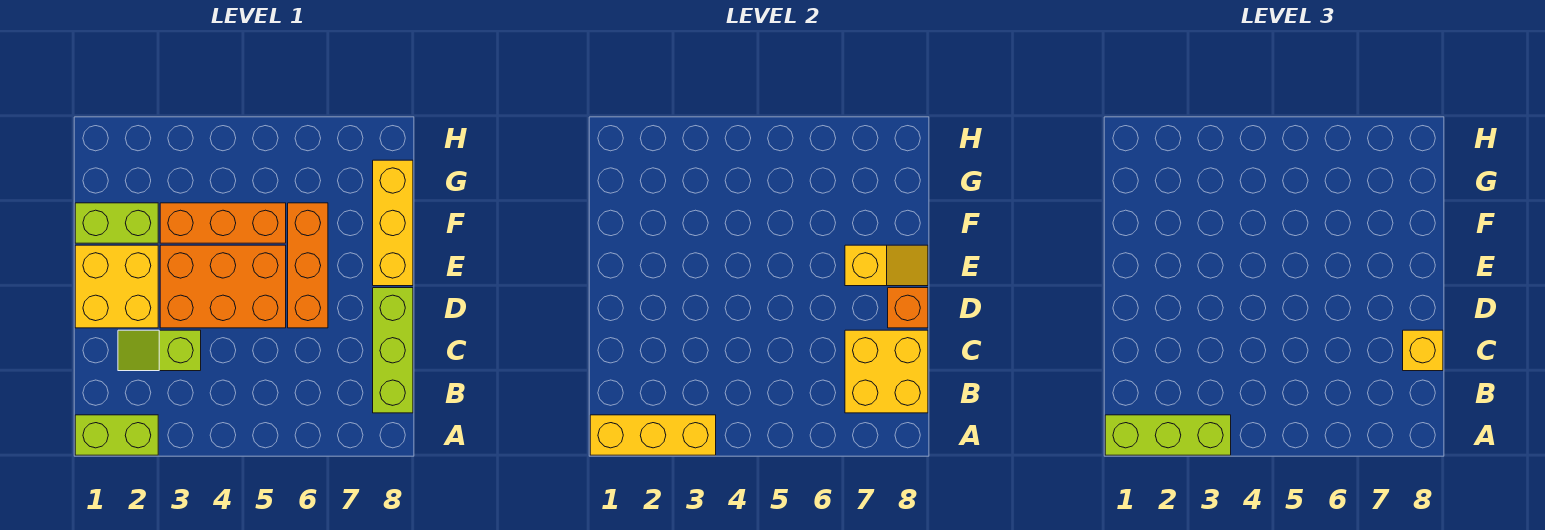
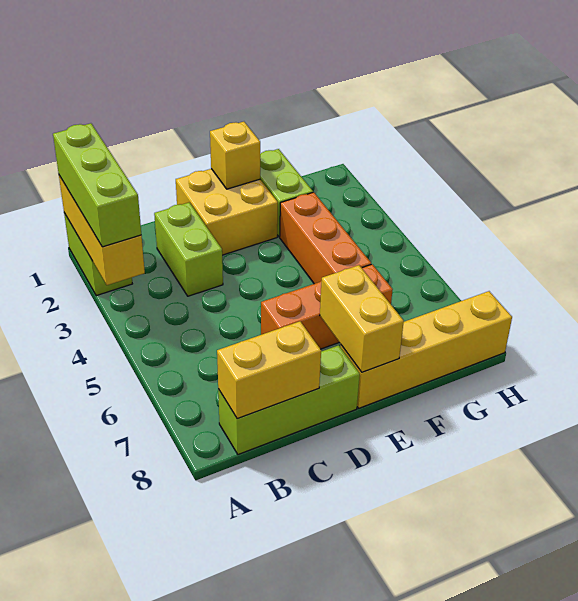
yellow brick B7:C8 level 2 -> yellow brick B8:C8 level 2
lime slope C2:C3 level 1 top 3 -> lime brick C2:C3 level 1
yellow brick C8 level 3 -> yellow brick E1 level 2
orange brick D3:E5 level 1 -> none
orange brick D8 level 2 -> none
yellow slope E7:E8 level 2 top 7 -> yellow brick E7:E8 level 2
yellow brick E8:G8 level 1 -> yellow brick E8:H8 level 1

